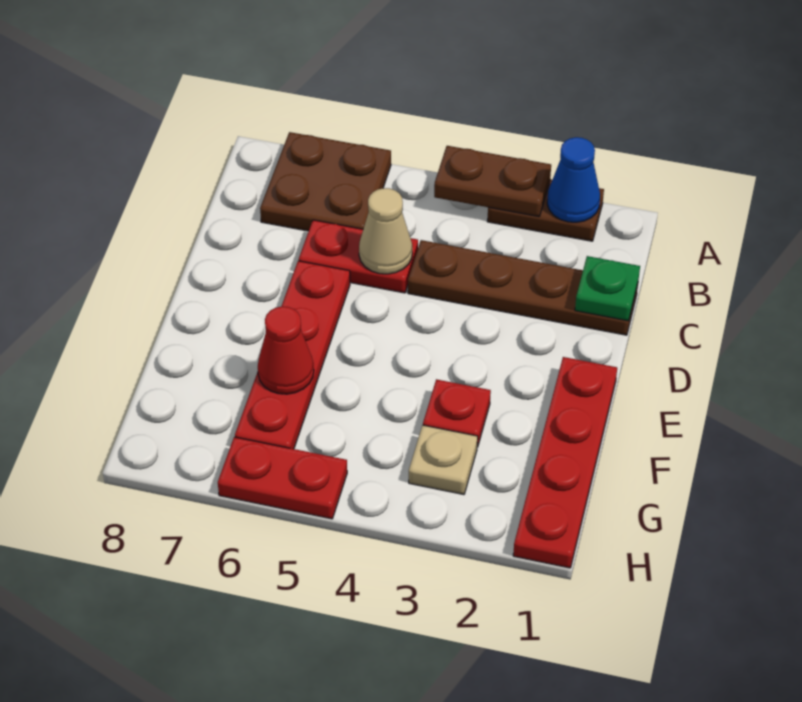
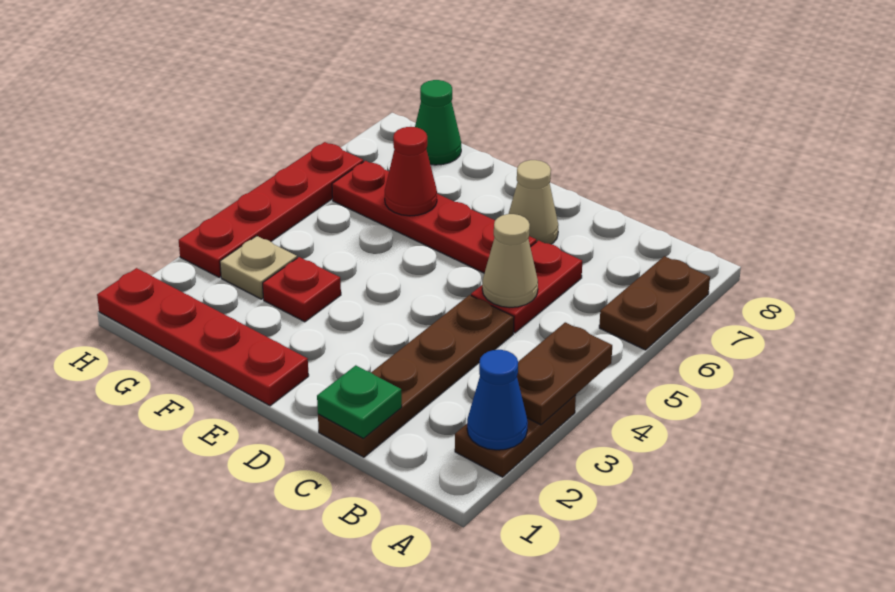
brown plate A6:B7 level 1 -> brown plate A6:A7 level 1
none -> tan cone D7 level 1
none -> green cone G8 level 1
red plate H5:H6 level 1 -> red plate H3:H6 level 1

